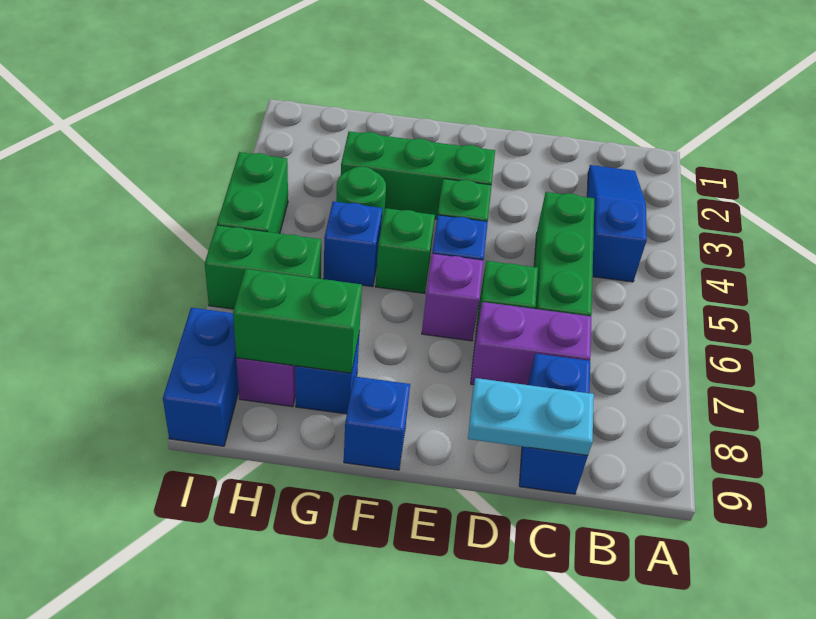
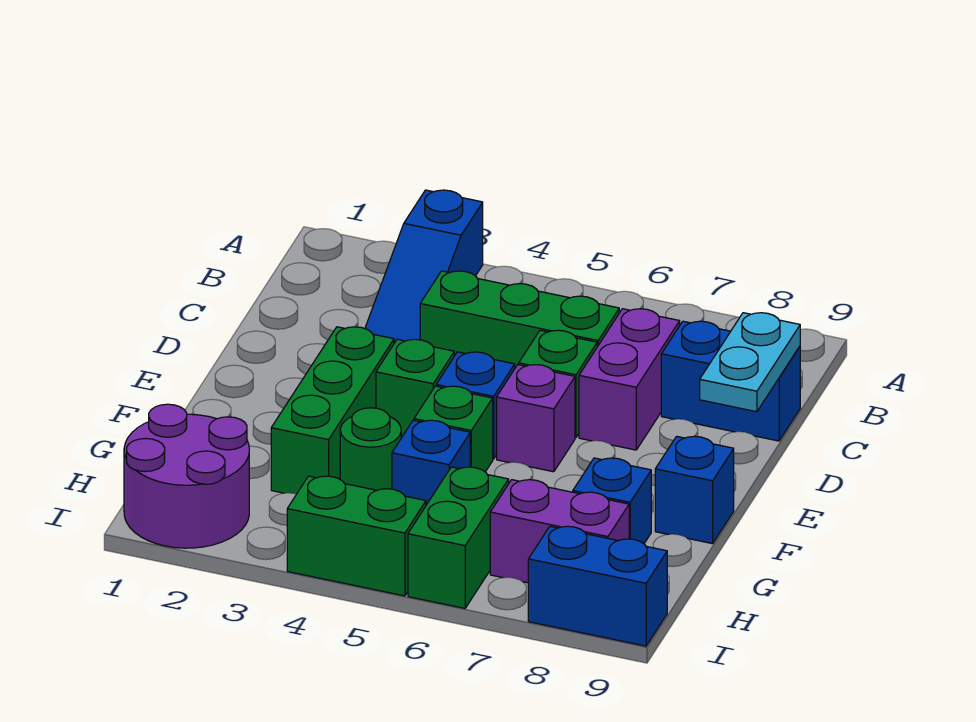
blue slope B2:B4 level 1 top 4 -> blue slope A3:C3 level 1 top A
green brick G8:H8 level 2 -> none
none -> purple round brick H1:I2 level 1

